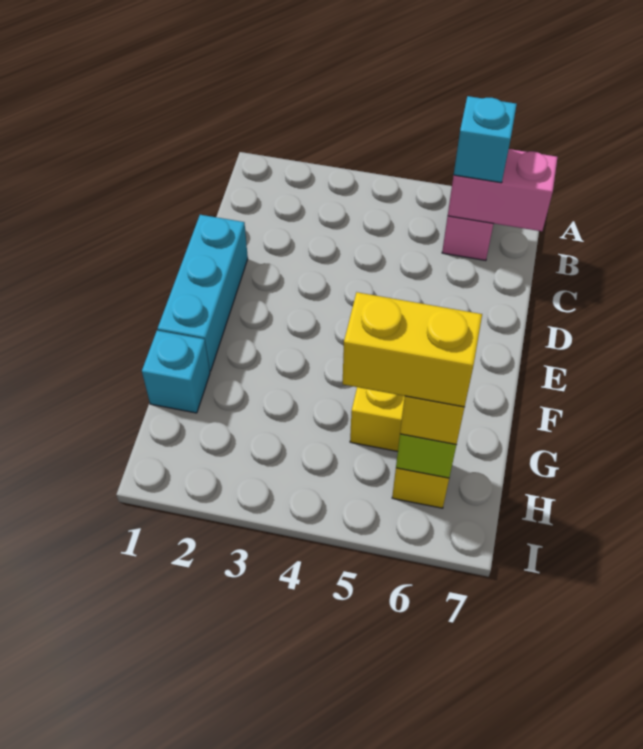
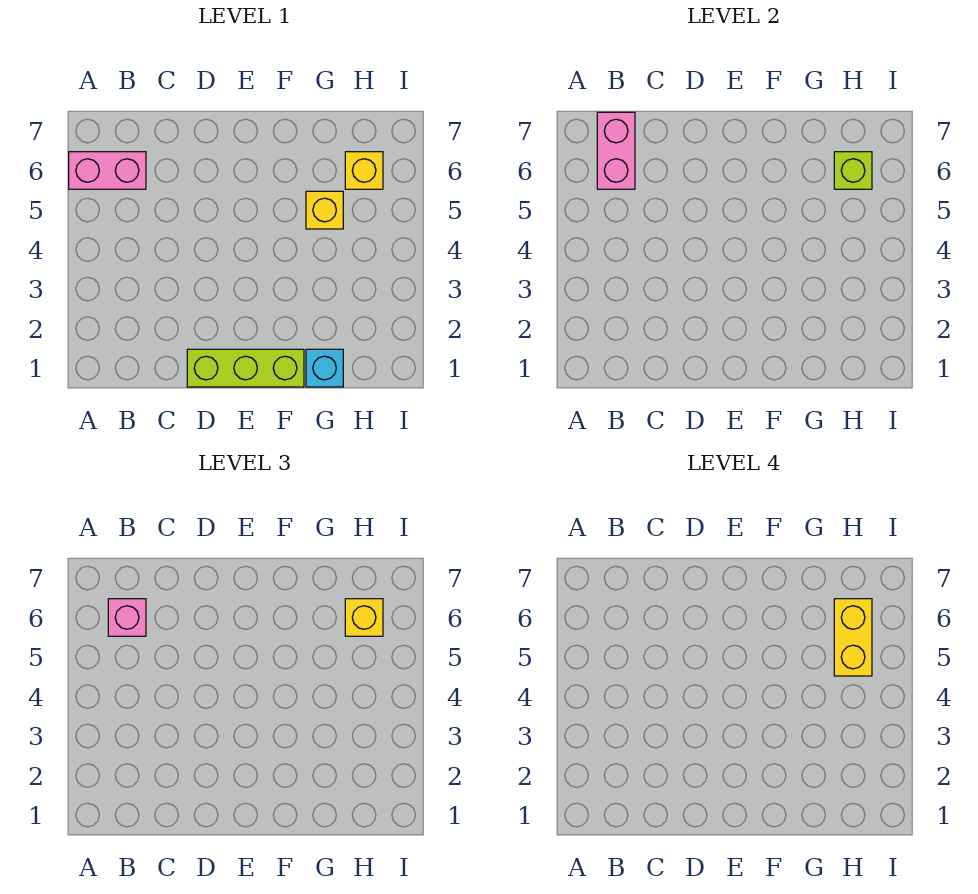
cyan brick B6 level 3 -> pink brick B6 level 3
cyan brick D1:F1 level 1 -> lime brick D1:F1 level 1

